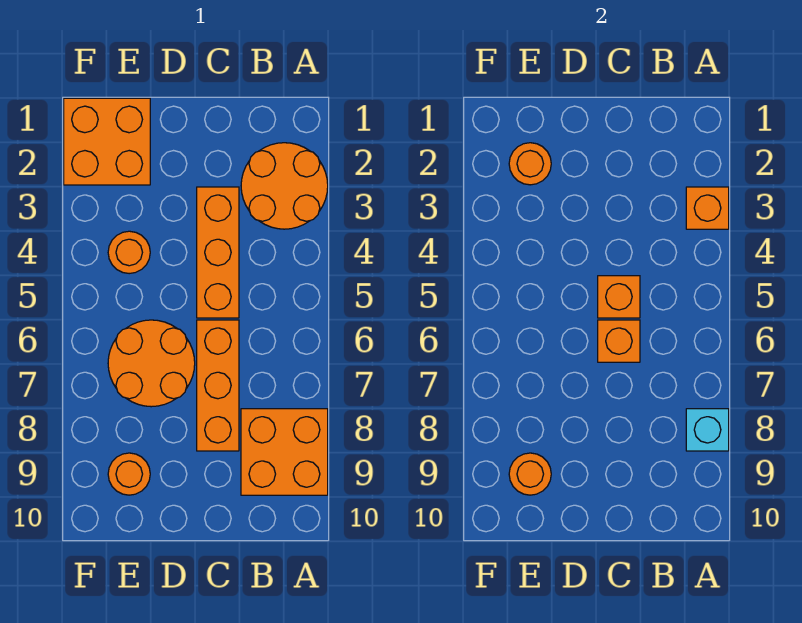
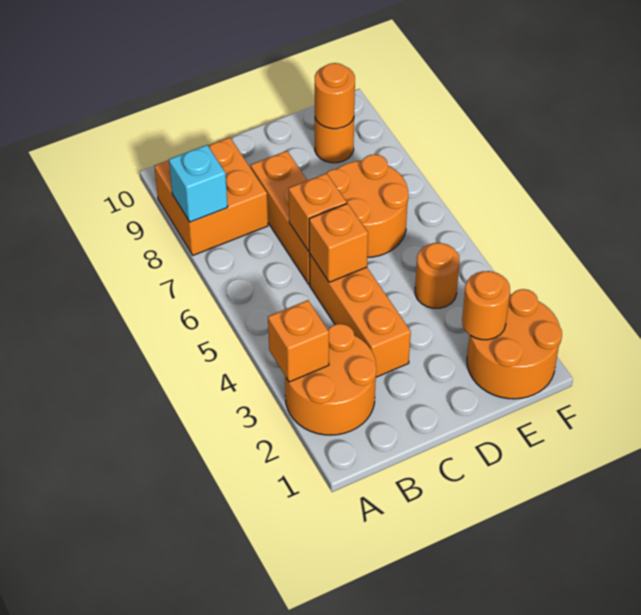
orange brick E1:F2 level 1 -> orange round brick E1:F2 level 1

